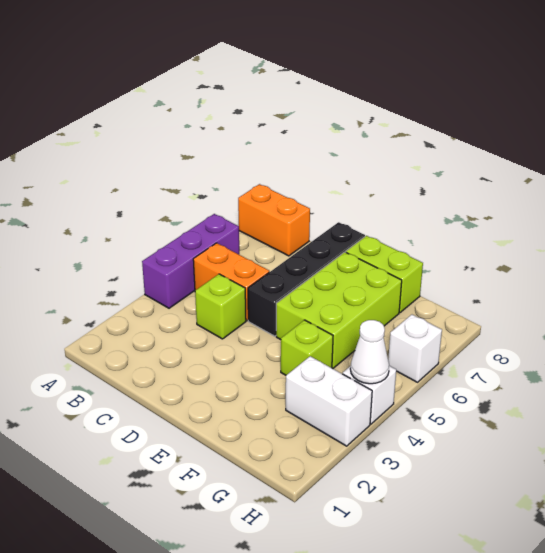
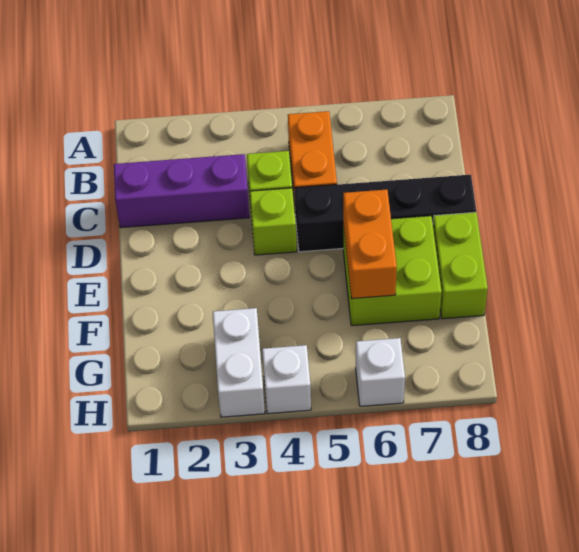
purple brick A4:A6 level 1 -> purple brick C1:C3 level 1
orange brick A8:B8 level 1 -> orange brick E6:F6 level 2
lime brick E5:F7 level 1 -> lime brick E6:F7 level 1
lime brick F4 level 1 -> lime brick D4 level 1
white cone H4 level 2 -> none

